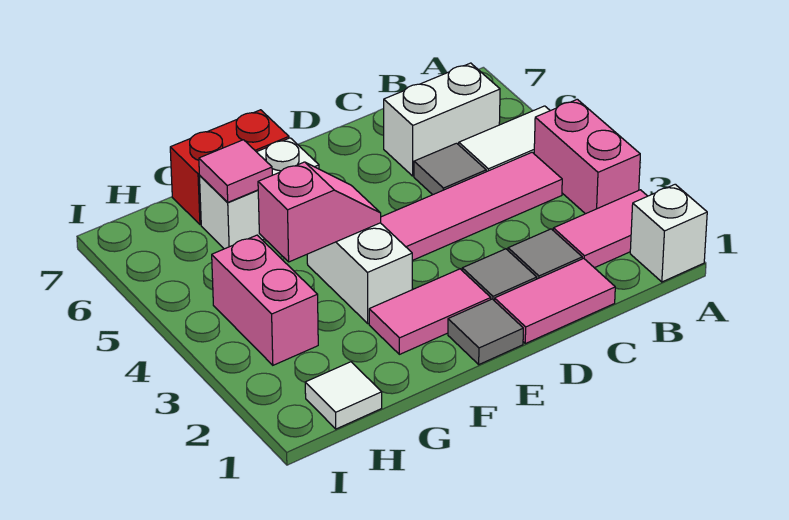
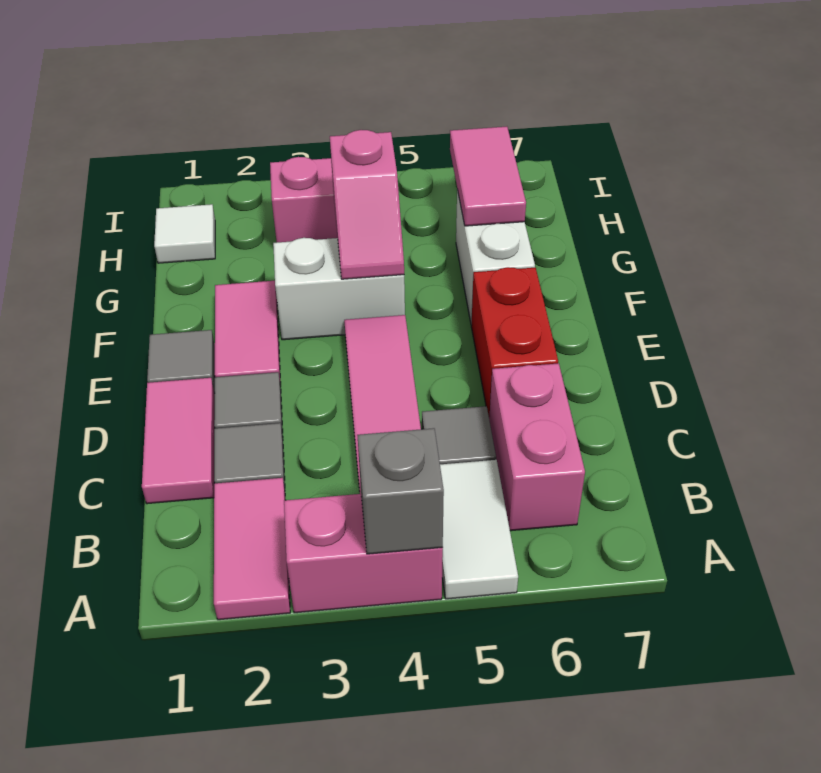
white brick A1 level 1 -> none
none -> grey brick A4 level 2
white brick B6:C6 level 1 -> pink brick B6:C6 level 1
red brick F7:G7 level 1 -> red brick D6:E6 level 1
pink tile G6 level 2 -> pink tile G6:H6 level 2

